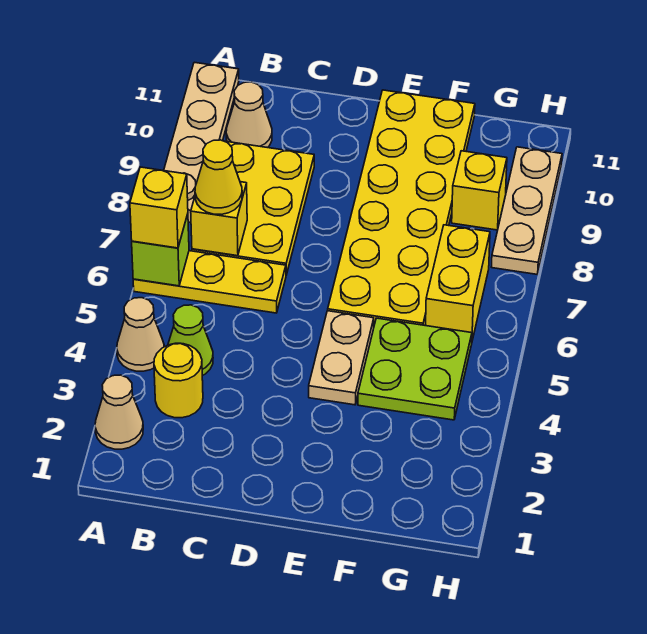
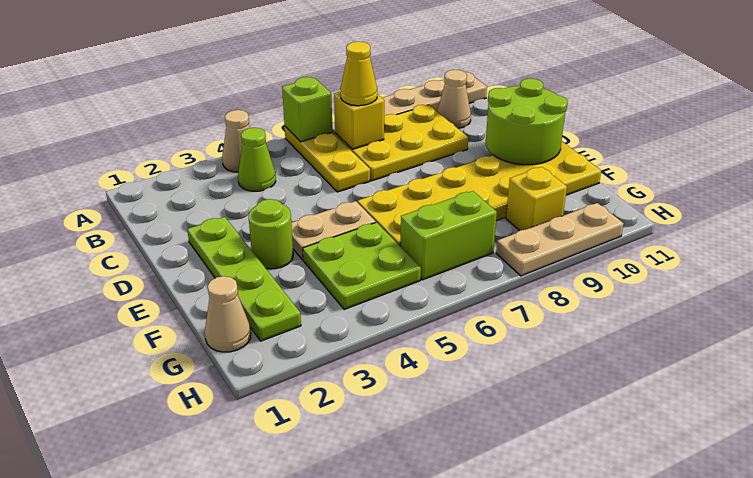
tan cone A2 level 1 -> tan cone G1 level 1
yellow brick A6 level 3 -> none
yellow round brick B3 level 1 -> none
none -> lime plate D2:G2 level 1
none -> lime round brick D10:E11 level 2
none -> lime round brick E3 level 1
yellow brick G6:G7 level 1 -> lime brick G6:G7 level 1

